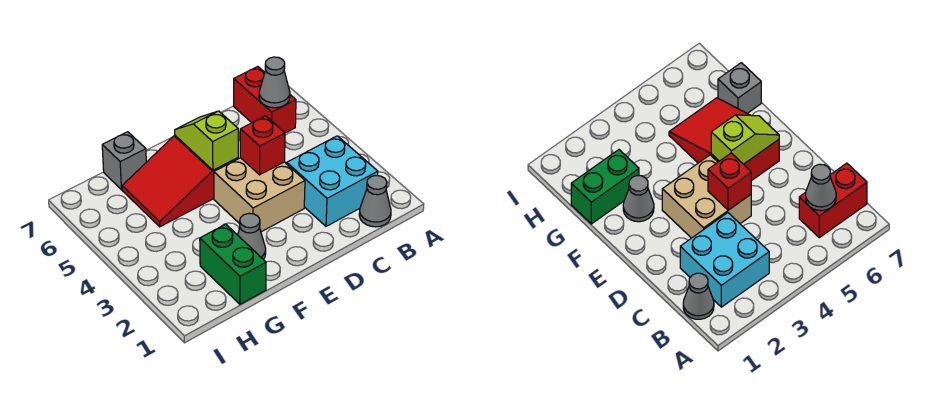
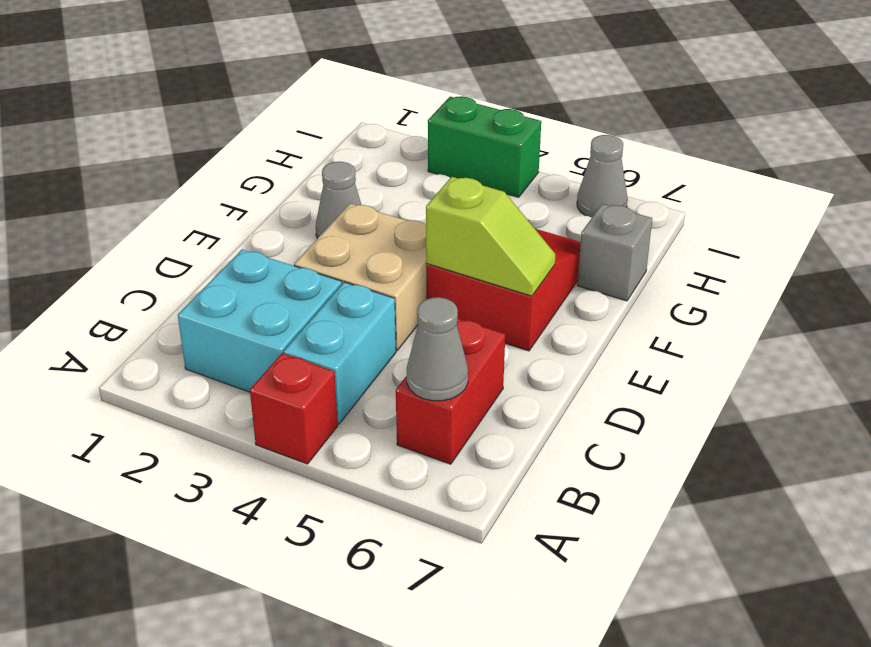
grey cone B1 level 1 -> grey cone I6 level 1
none -> cyan brick B4:C4 level 1
red brick B6:B7 level 1 -> red brick B6:C6 level 1
red brick D4 level 2 -> red brick A4 level 1
green brick G1:G2 level 1 -> green brick I3:I4 level 1

